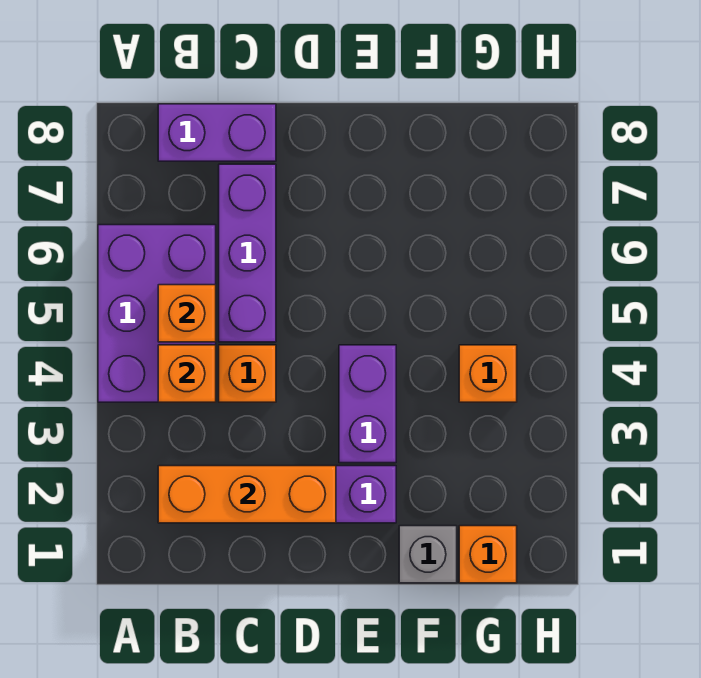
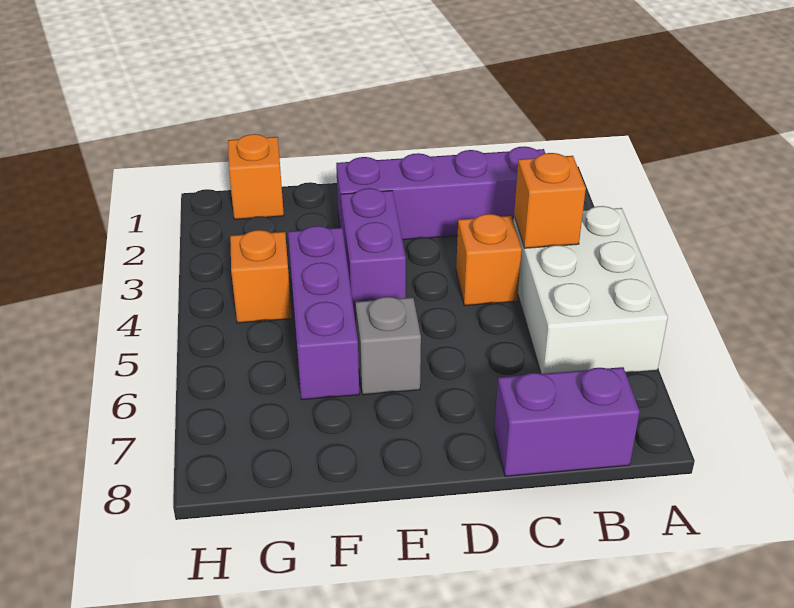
purple brick A4:B6 level 1 -> white brick A4:B6 level 1
orange brick B2:D2 level 2 -> none
orange brick B5 level 2 -> none
purple brick C5:C7 level 1 -> purple brick F4:F6 level 1
grey brick F1 level 1 -> grey brick E6 level 1

